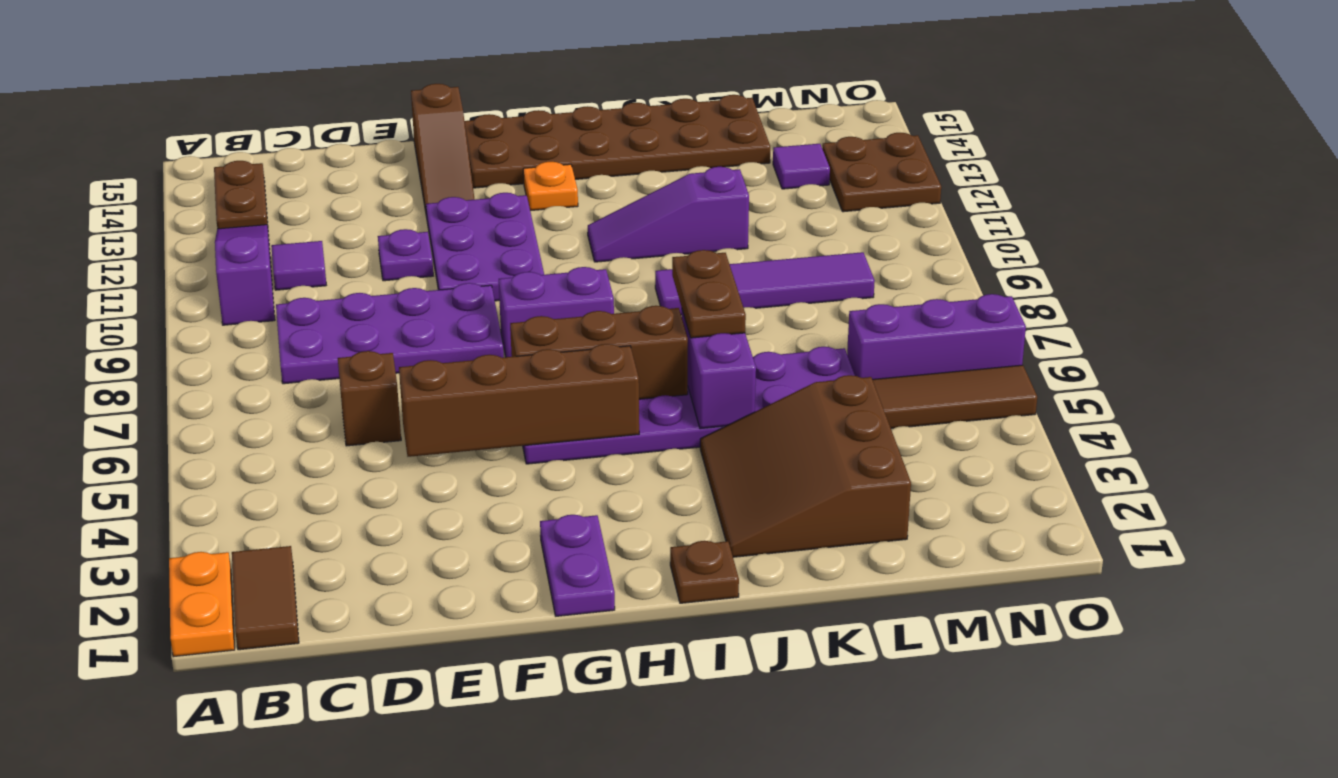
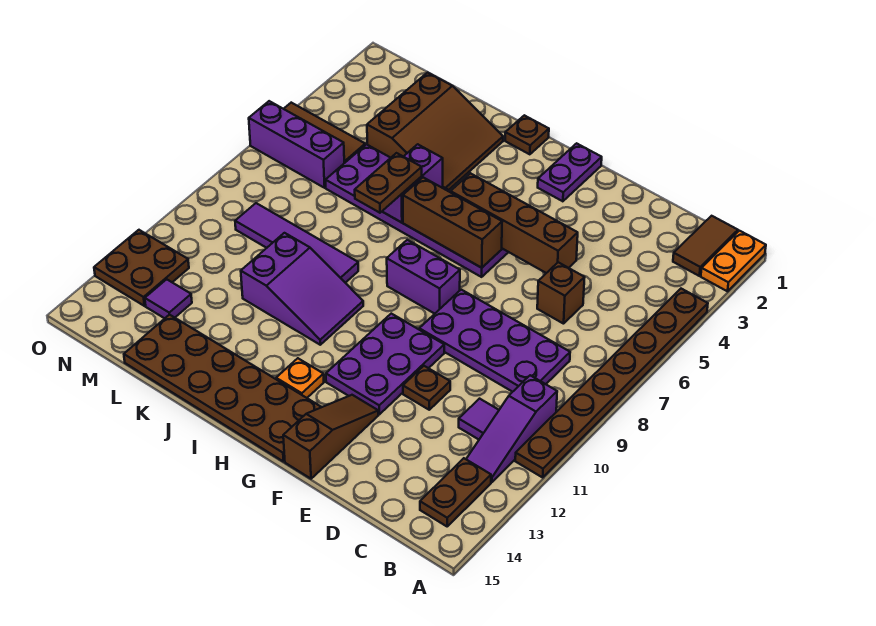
none -> brown plate A4:A11 level 1
purple plate E11 level 1 -> brown plate E11 level 1
purple slope I11:K11 level 1 top K -> purple slope I10:K11 level 1 top K

